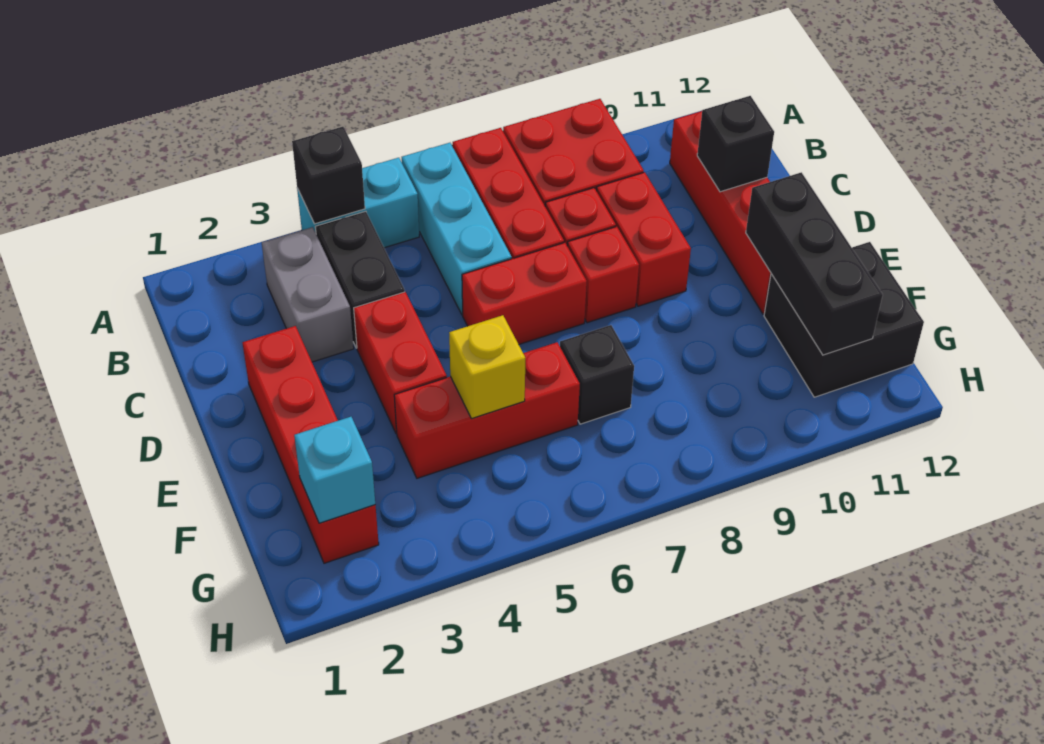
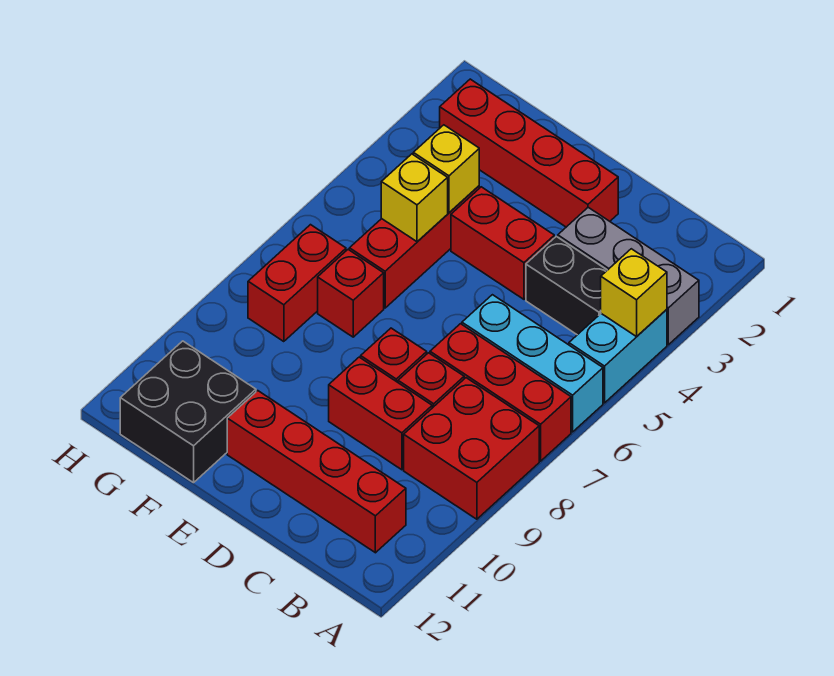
black brick A4 level 2 -> yellow brick A4 level 2
grey brick B3:C3 level 1 -> grey brick A3:C3 level 1
black brick C11 level 2 -> none
red brick D6:D7 level 1 -> red brick G7:G8 level 1
black brick E11:G11 level 2 -> none
none -> yellow brick F4 level 2
black brick F7 level 1 -> red brick F7 level 1
cyan brick G2 level 2 -> none

